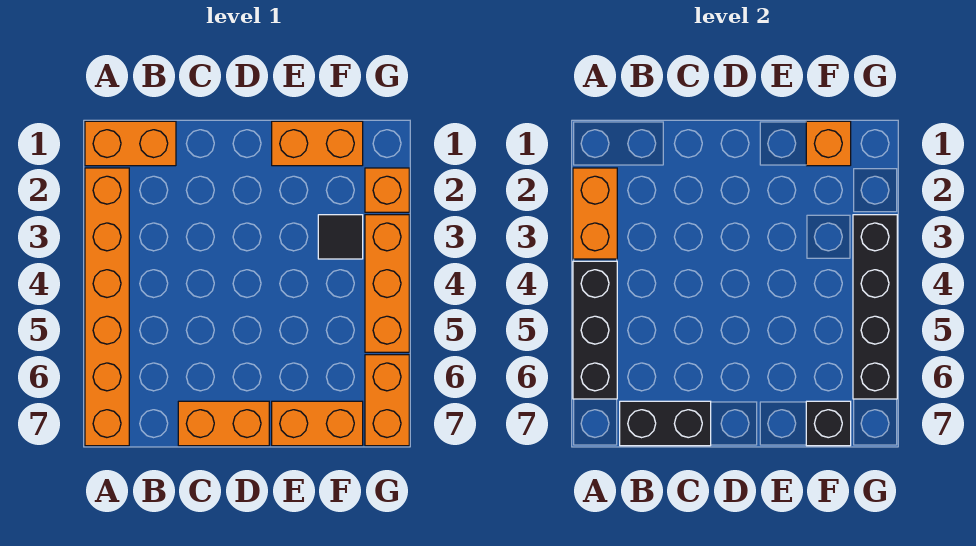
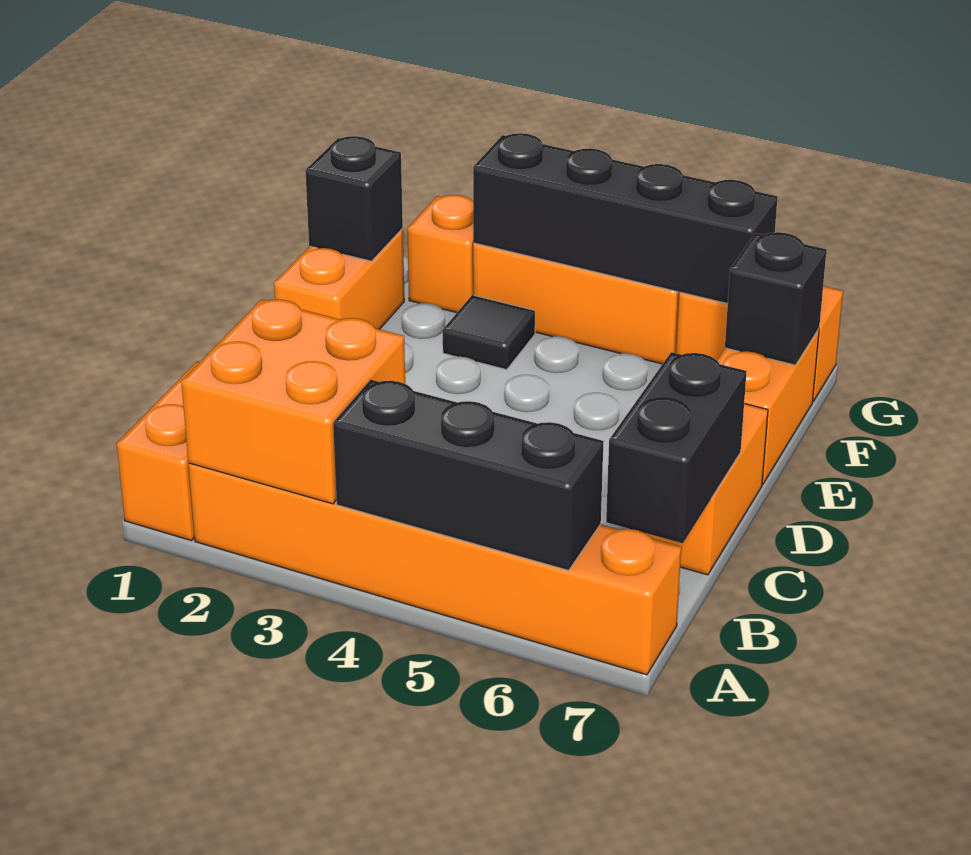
orange brick A2:A3 level 2 -> orange brick A2:B3 level 2
orange brick F1 level 2 -> black brick F1 level 2

